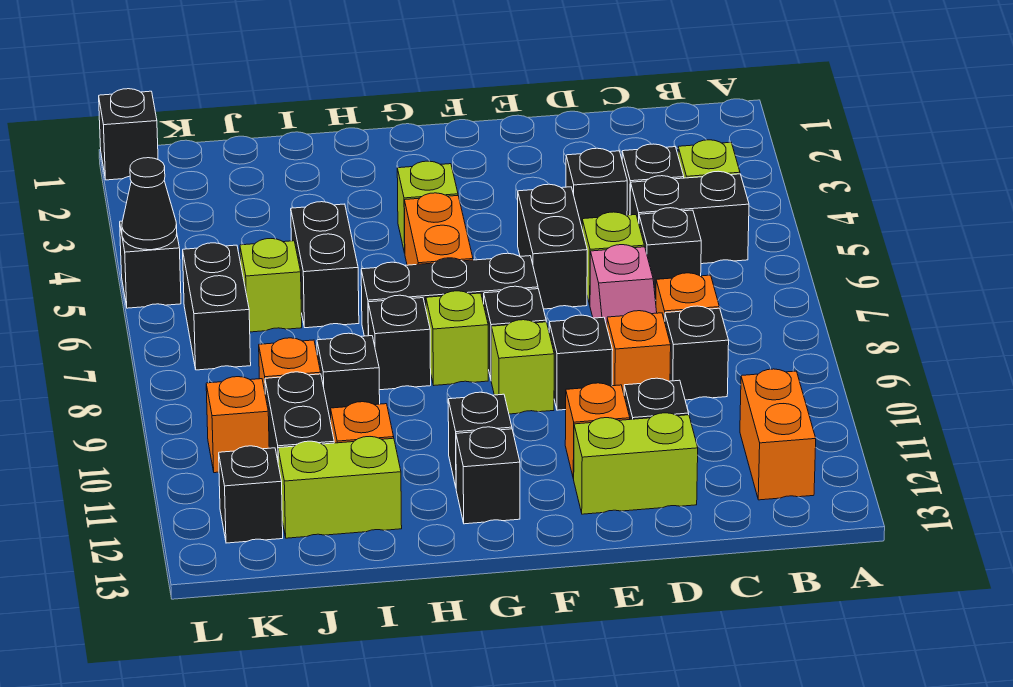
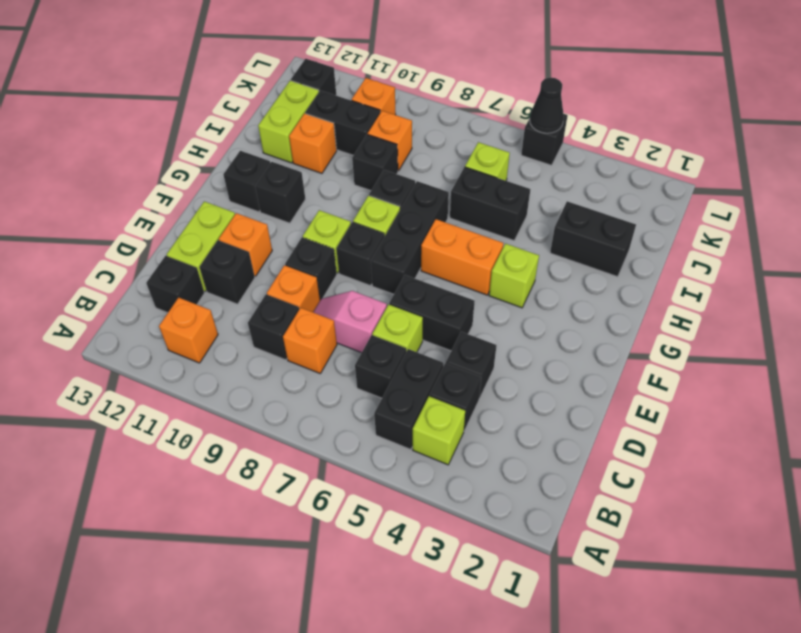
orange brick B11:B12 level 1 -> orange brick B11 level 1
black brick K6:K7 level 1 -> black brick I2:I3 level 1
black brick L1 level 1 -> black brick C12 level 1

